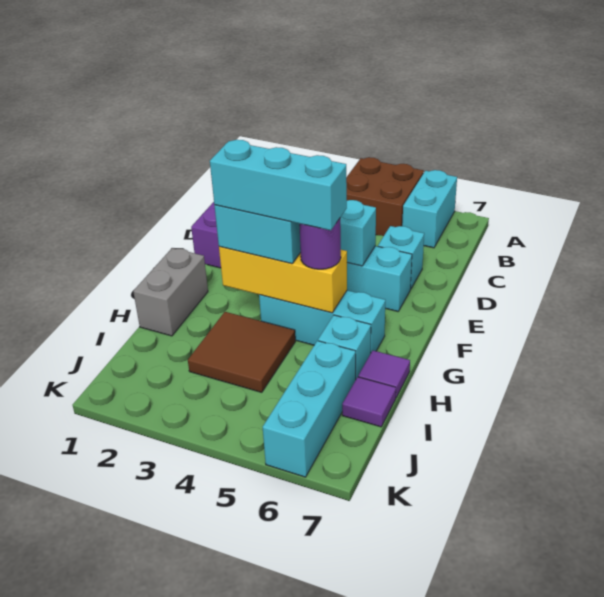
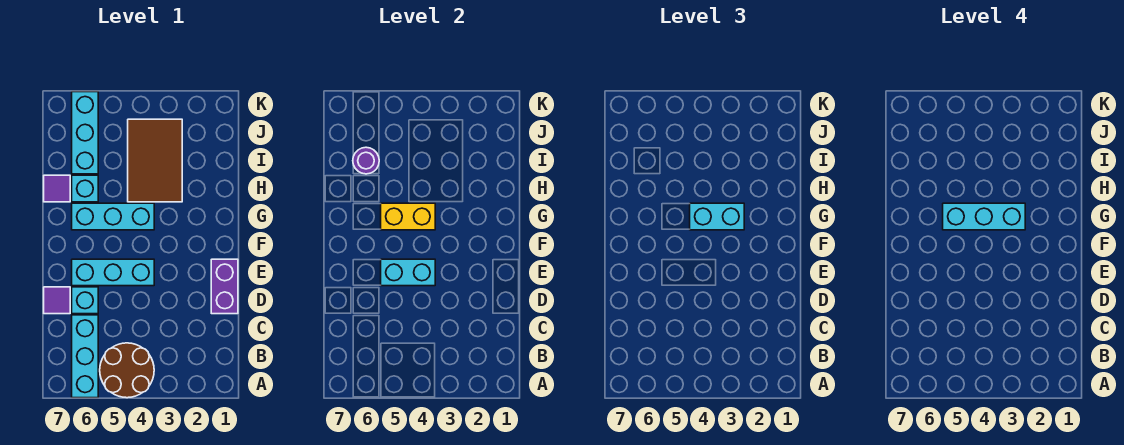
brown brick A4:B5 level 1 -> brown round brick A4:B5 level 1
cyan brick A6:B6 level 1 -> cyan brick A6:C6 level 1
grey brick G1:H1 level 1 -> none
yellow brick G3:G5 level 2 -> yellow brick G4:G5 level 2
purple round brick G5 level 3 -> purple round brick I6 level 2
brown tile H3:I4 level 1 -> brown tile H3:J4 level 1
purple tile I7 level 1 -> purple tile D7 level 1

